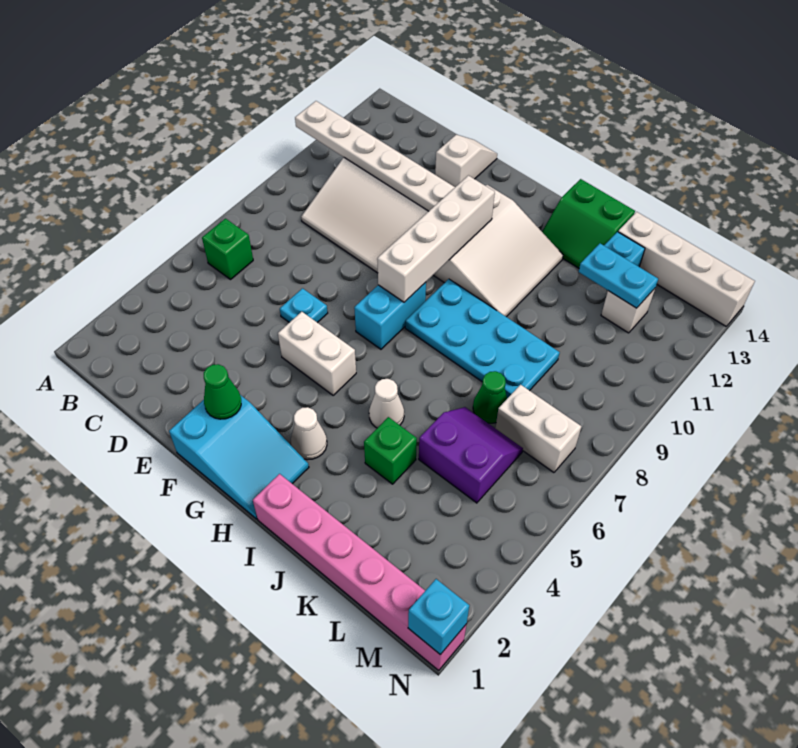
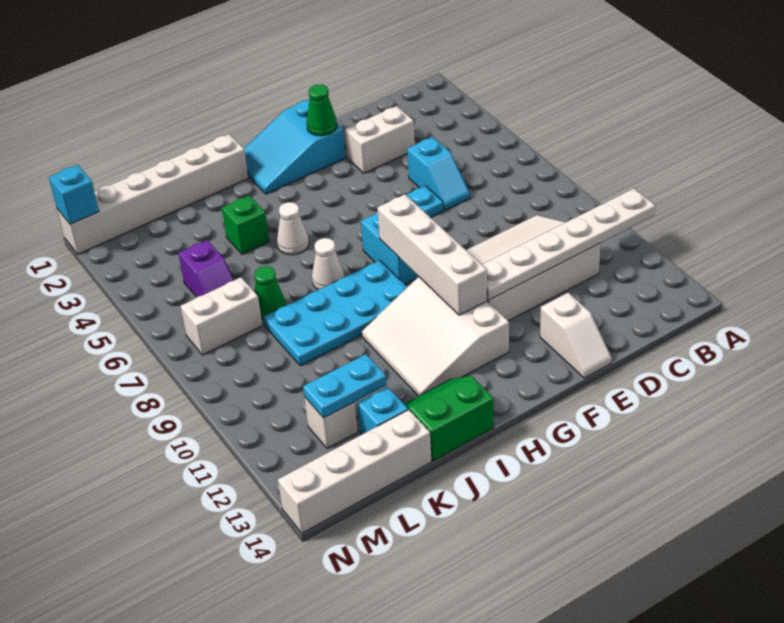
green brick B6 level 1 -> none
none -> cyan slope D5:D6 level 1 top 5
white brick F5:G5 level 1 -> white brick D3:E3 level 1
white cone H3 level 1 -> white cone I7 level 1
pink brick I1:N1 level 1 -> white brick I1:N1 level 1
purple slope K5:L6 level 1 top 5 -> purple slope L5:L6 level 1 top 5

